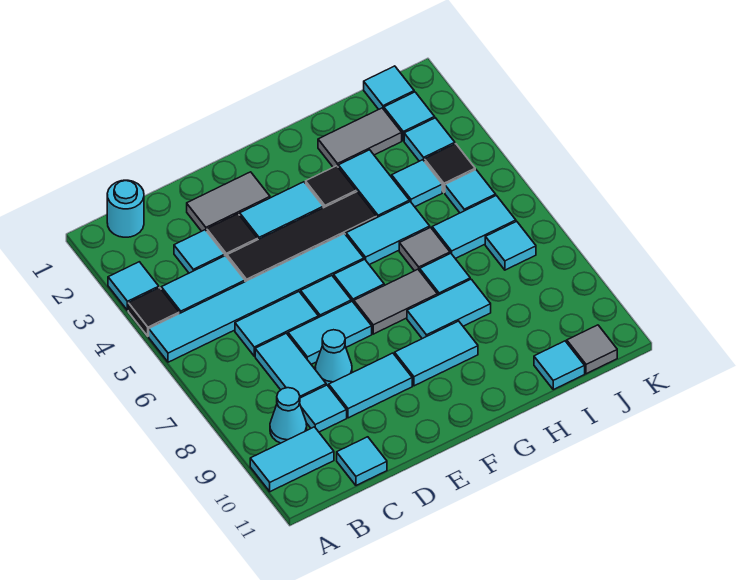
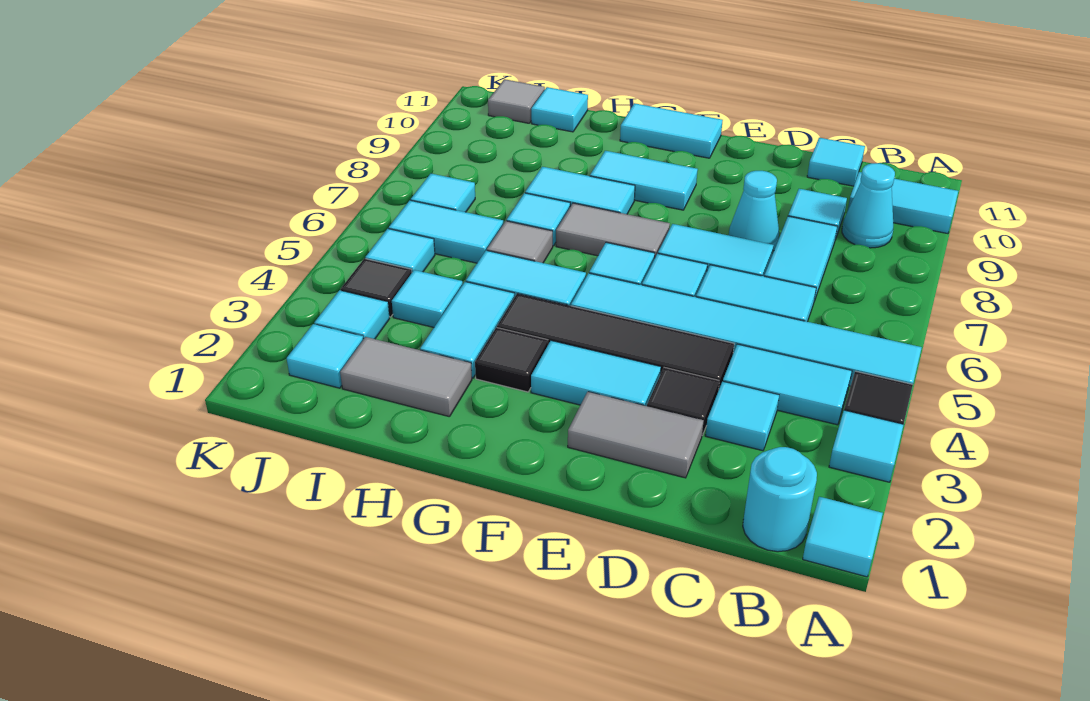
cyan tile D9:E9 level 1 -> cyan tile F11:G11 level 1
cyan tile J1 level 1 -> cyan tile A1 level 1

